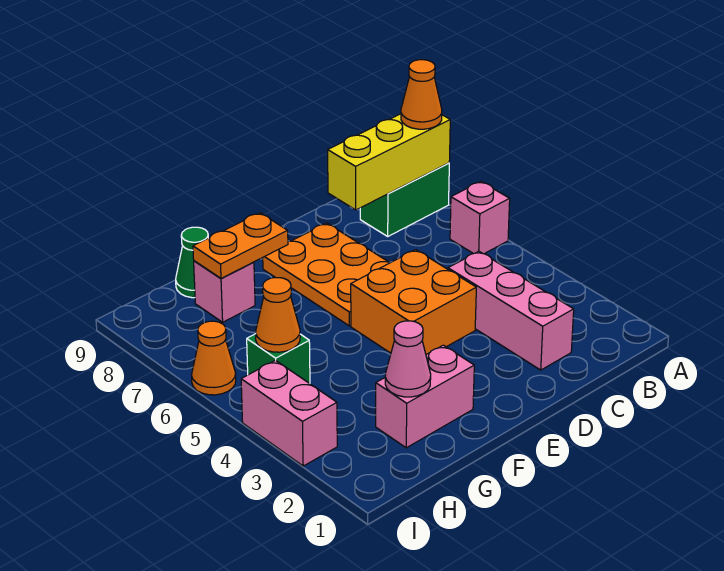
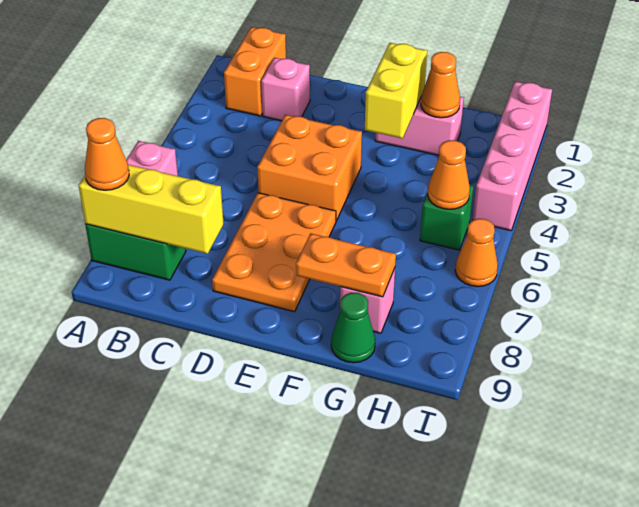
none -> orange brick B1:B2 level 1
pink brick C2:C4 level 1 -> pink brick C2 level 1
none -> yellow brick F2:F3 level 2
pink cone G2 level 2 -> orange cone G2 level 2
pink brick I3:I4 level 1 -> pink brick I1:I4 level 1

